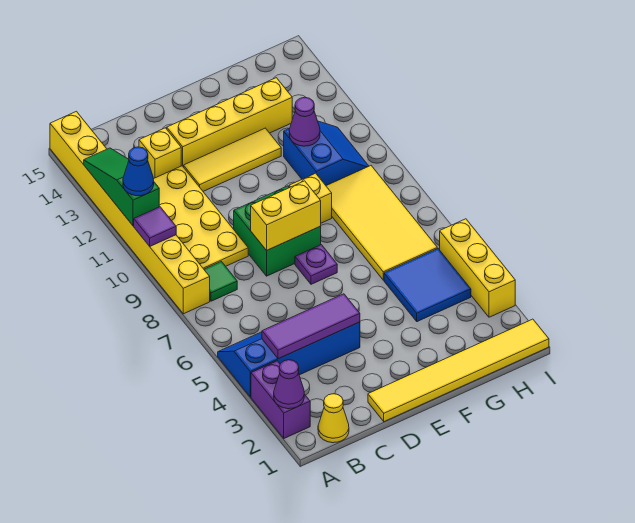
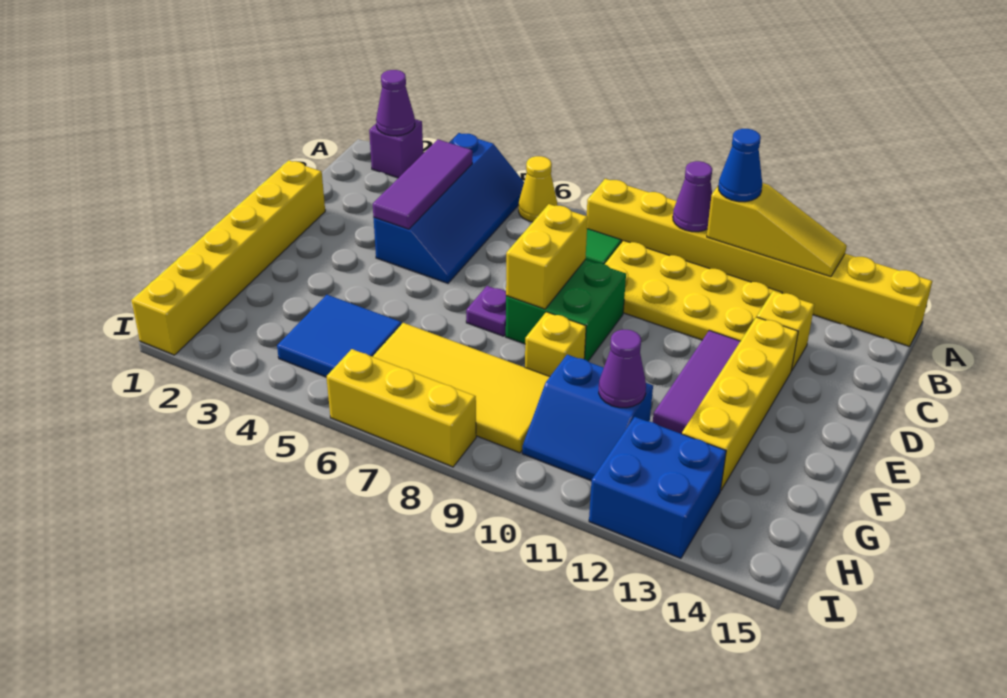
purple brick A2:A3 level 1 -> purple brick A2 level 1
purple tile A10 level 2 -> purple cone A10 level 2
green slope A11:A13 level 2 top 11 -> yellow slope A11:A13 level 2 top 11
yellow cone B1 level 1 -> yellow cone A6 level 1
yellow tile D1:I1 level 1 -> yellow brick D1:I1 level 1
yellow tile D12:F12 level 1 -> purple tile D12:F12 level 1
none -> blue brick H12:I13 level 1
yellow brick I3:I5 level 1 -> yellow brick I6:I8 level 1

